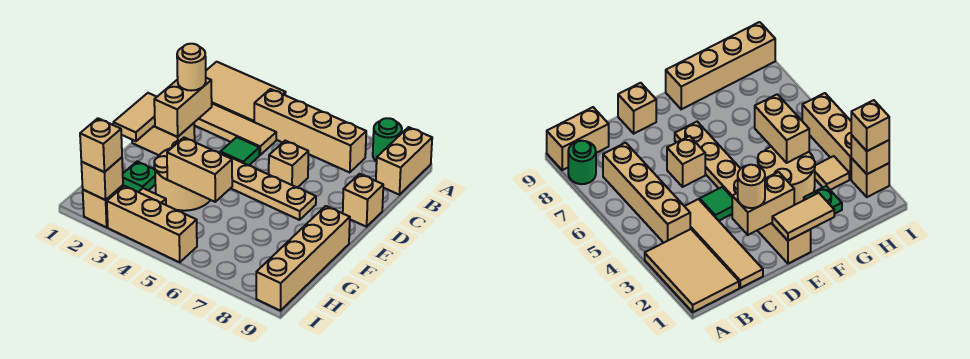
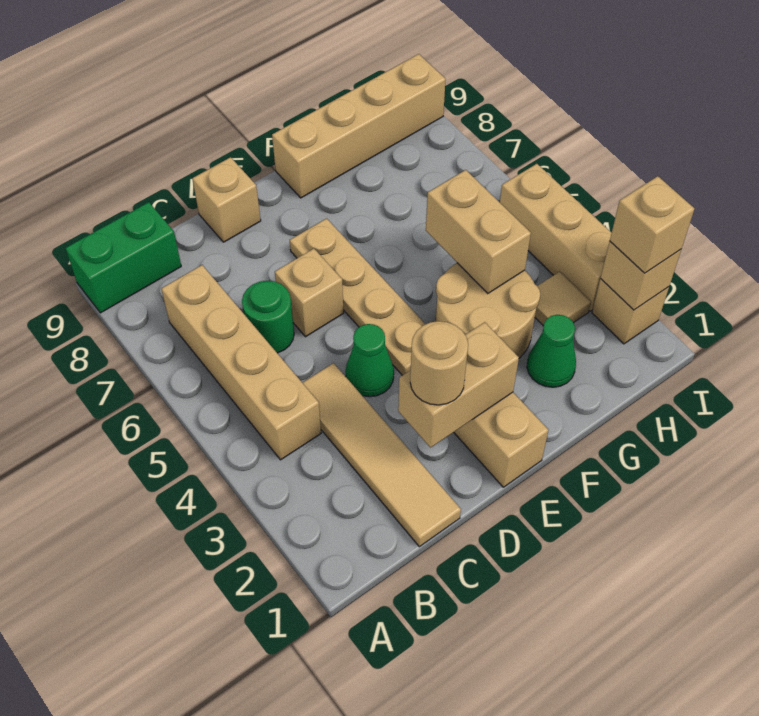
tan tile A1:B3 level 1 -> none
green round brick A8 level 1 -> green round brick C6 level 1
tan brick A9:B9 level 1 -> green brick A9:B9 level 1
green tile D4 level 1 -> green cone D4 level 1
tan tile E1:F1 level 2 -> none
green plate G2 level 1 -> green cone G2 level 1

